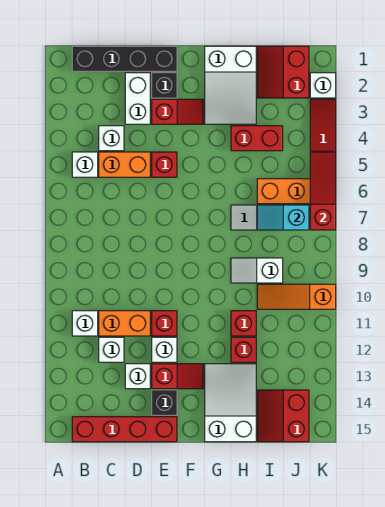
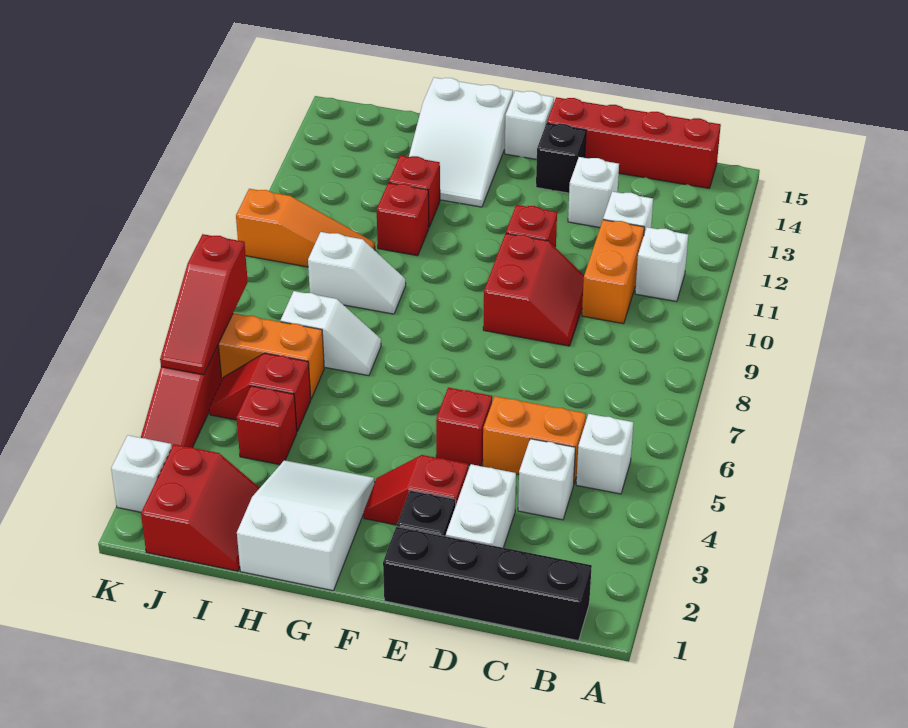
orange brick C11:D11 level 1 -> orange brick C10:C11 level 1
white brick E12 level 1 -> white brick F15 level 1
red slope E13:F13 level 1 top E -> red slope I5:J5 level 1 top I
red brick H4:I4 level 1 -> red brick I4 level 1
cyan slope I7:J7 level 2 top J -> none
red slope I14:J15 level 1 top J -> red slope D9:E10 level 1 top E

